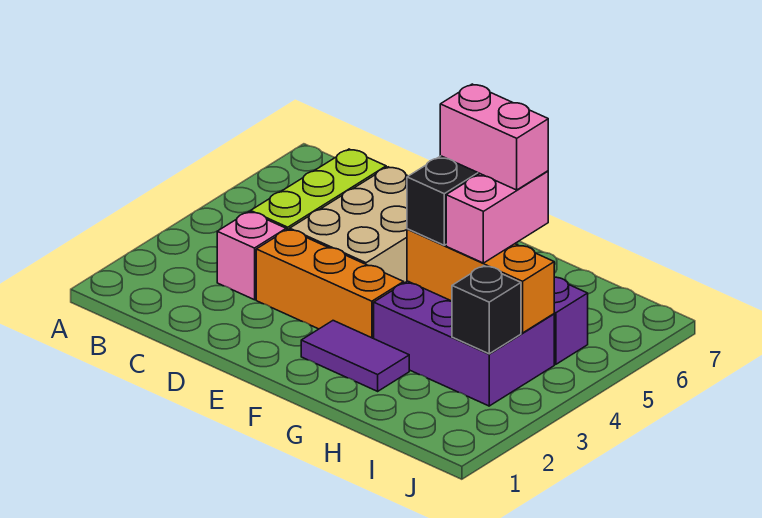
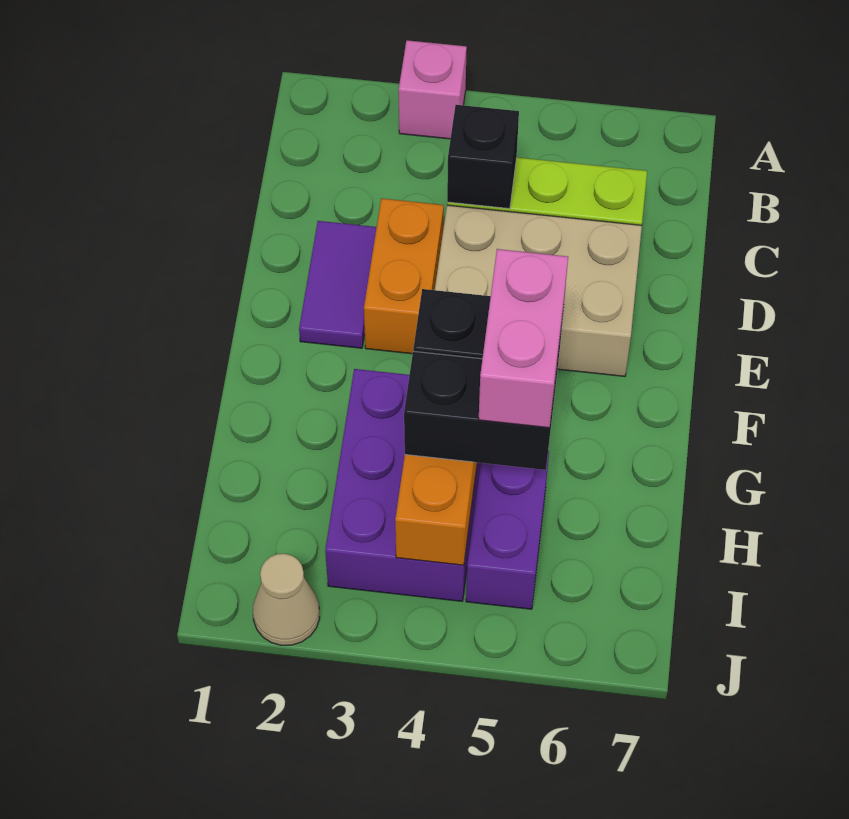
pink brick C3 level 1 -> pink brick A3 level 1
orange brick D3:F3 level 1 -> orange brick D3:E3 level 1
purple tile F2:G2 level 1 -> purple tile D2:E2 level 1
pink brick H4:H5 level 3 -> black brick H4:H5 level 3
black brick I3 level 2 -> black brick C4 level 2
none -> tan cone J2 level 1

